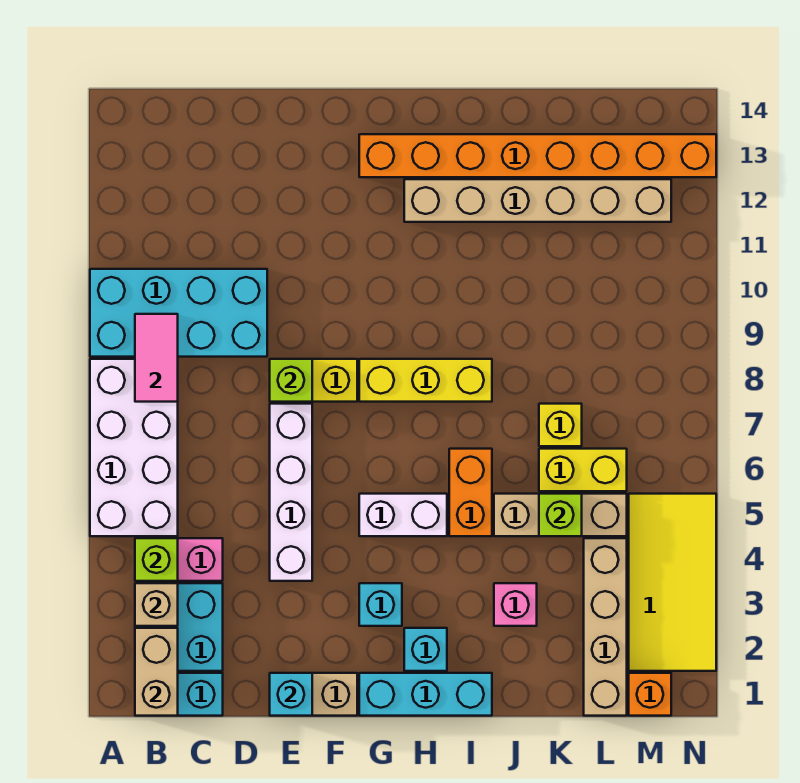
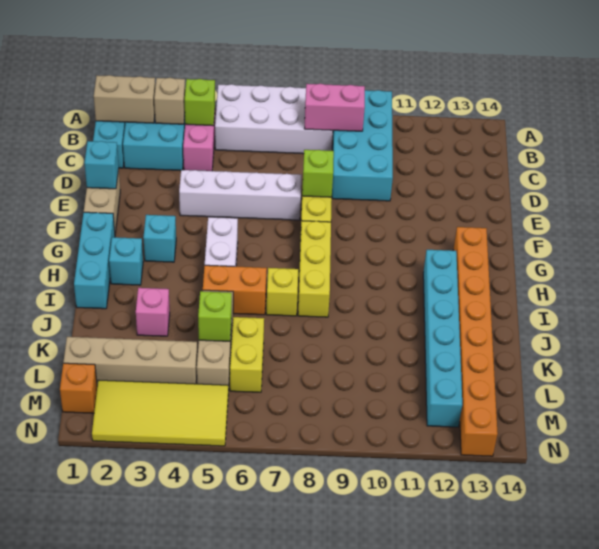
pink tile B8:B9 level 2 -> pink brick B8:B9 level 2
tan brick H12:M12 level 1 -> cyan brick H12:M12 level 1
yellow brick K7 level 1 -> yellow brick I7 level 1

